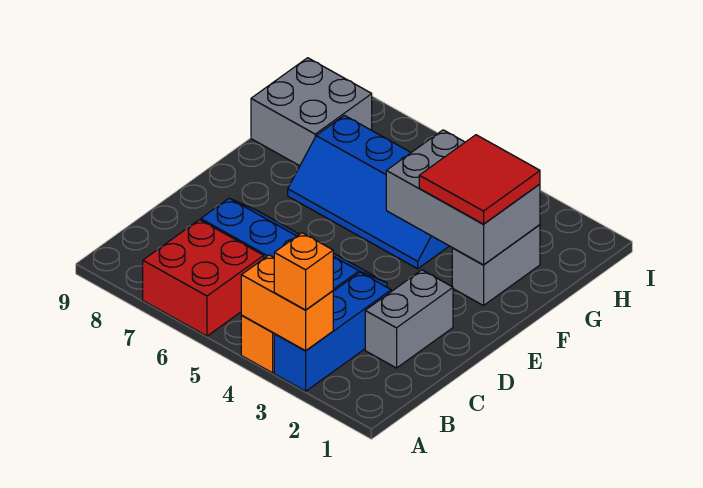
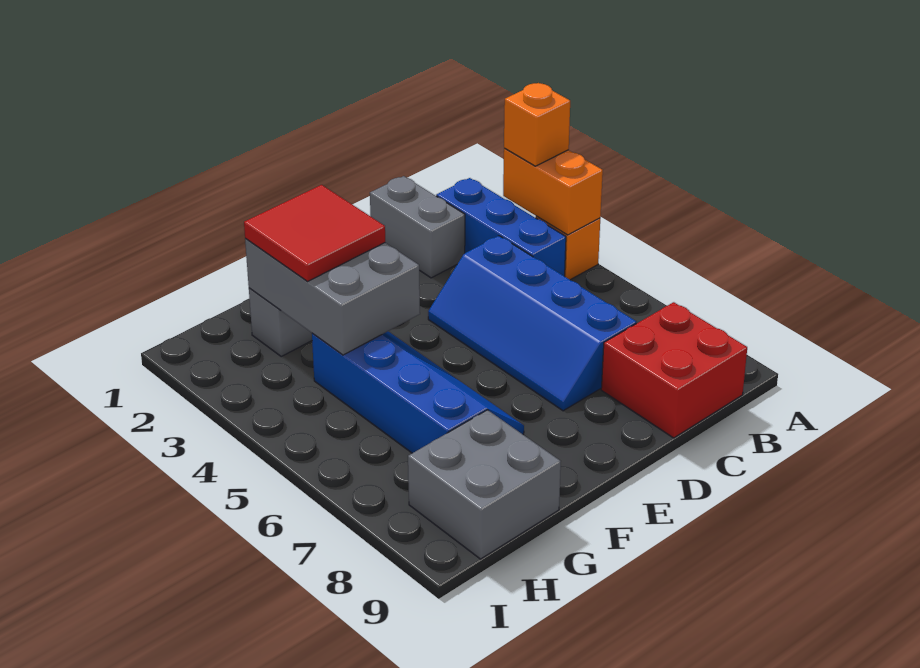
blue brick A3:C3 level 1 -> blue brick B2:B4 level 1
red brick A6:B7 level 1 -> red brick B8:C9 level 1
grey brick C2:D2 level 1 -> grey brick C1:C2 level 1

